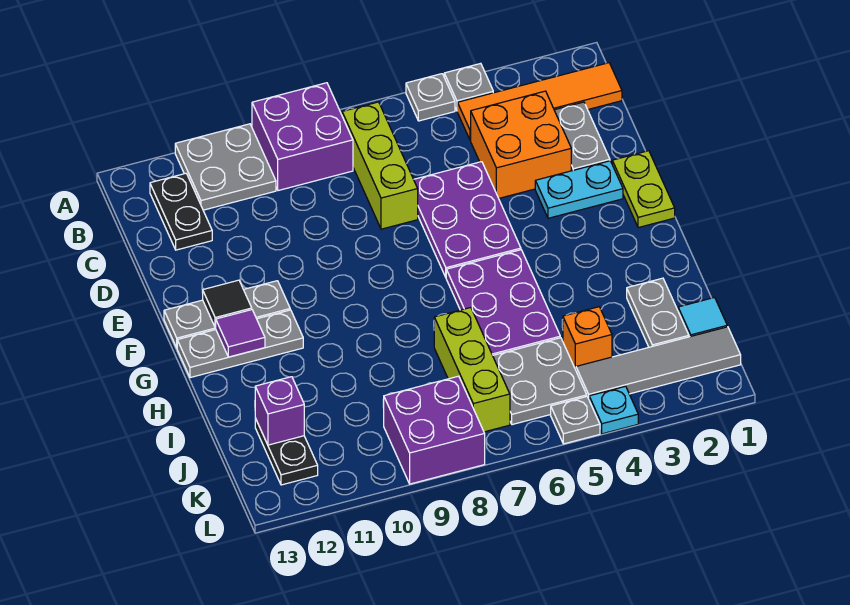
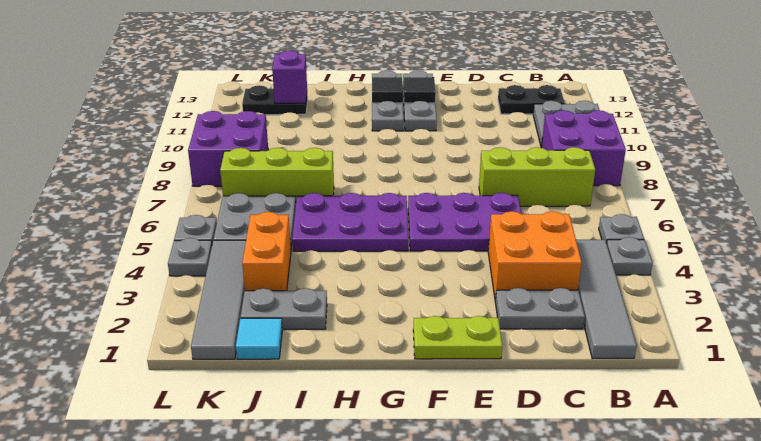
orange tile B1:B4 level 1 -> grey tile B1:B4 level 1
cyan plate E2:E3 level 1 -> none
purple tile G12 level 2 -> black tile G12 level 2
orange brick J4 level 1 -> orange brick J3:J4 level 1
cyan plate L4 level 1 -> grey plate L4 level 1

